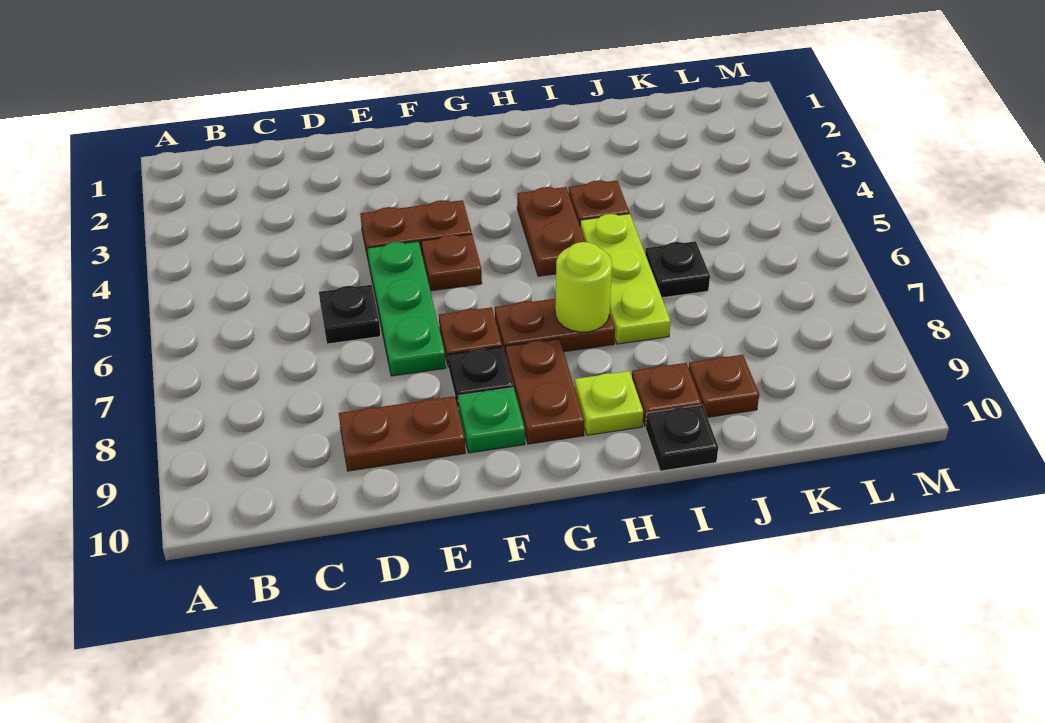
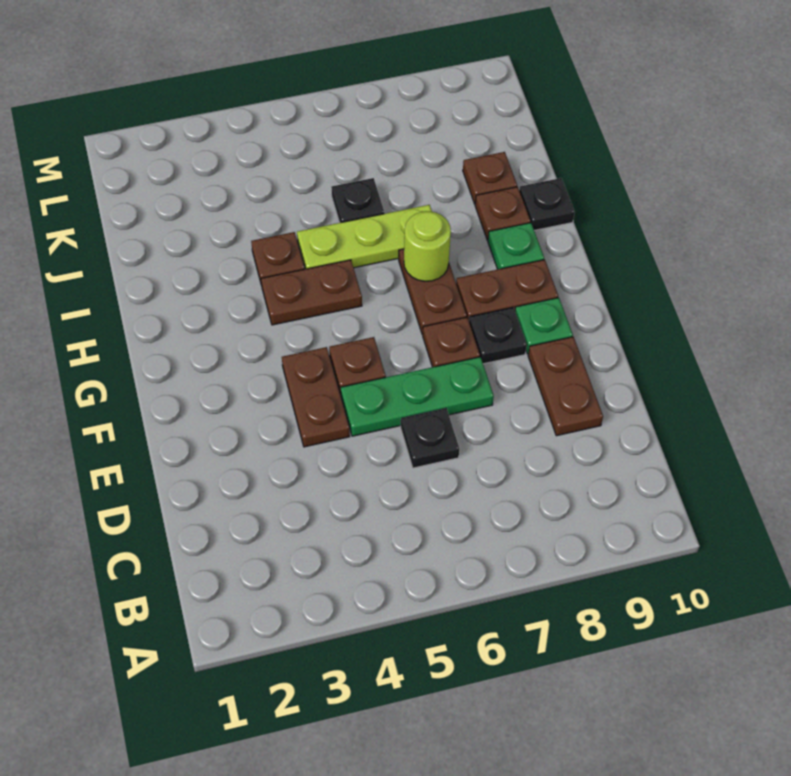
lime plate H9 level 1 -> green plate H9 level 1

